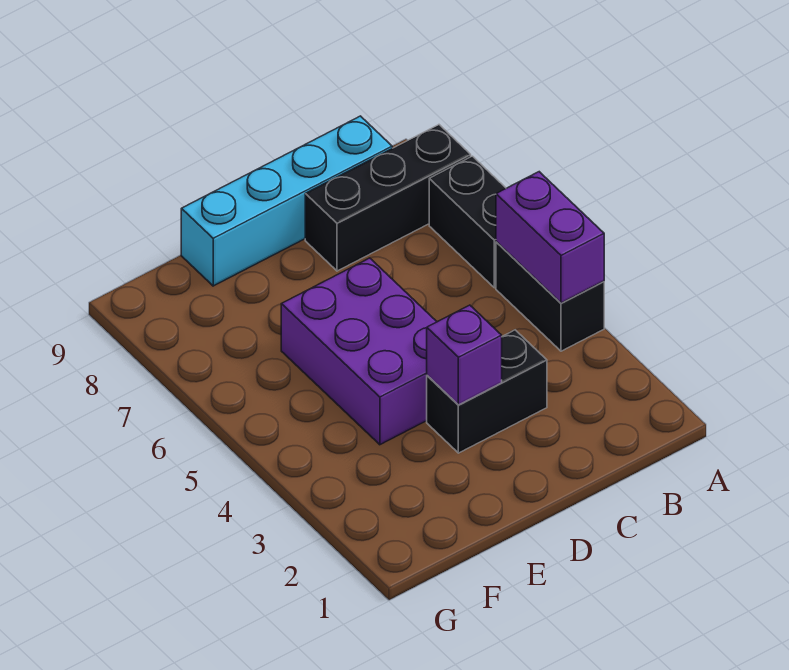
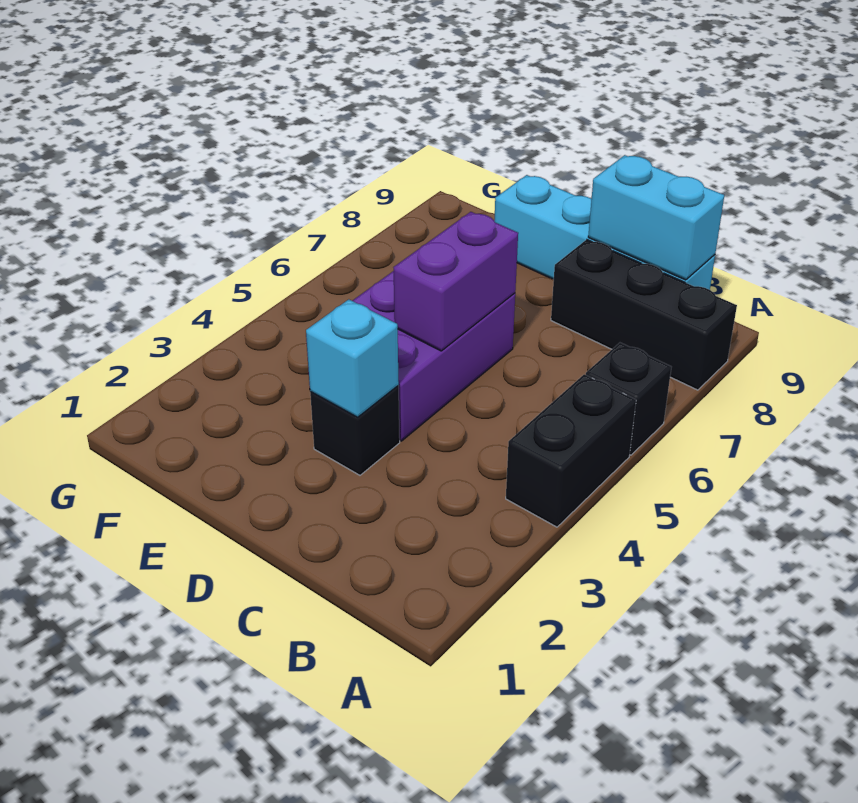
purple brick A4:A5 level 2 -> purple brick D5:D6 level 2
black brick A6:A7 level 1 -> black brick A6 level 1
none -> cyan brick B9:C9 level 2
black brick C3:D3 level 1 -> black brick D3 level 1
purple brick D3 level 2 -> cyan brick D3 level 2

